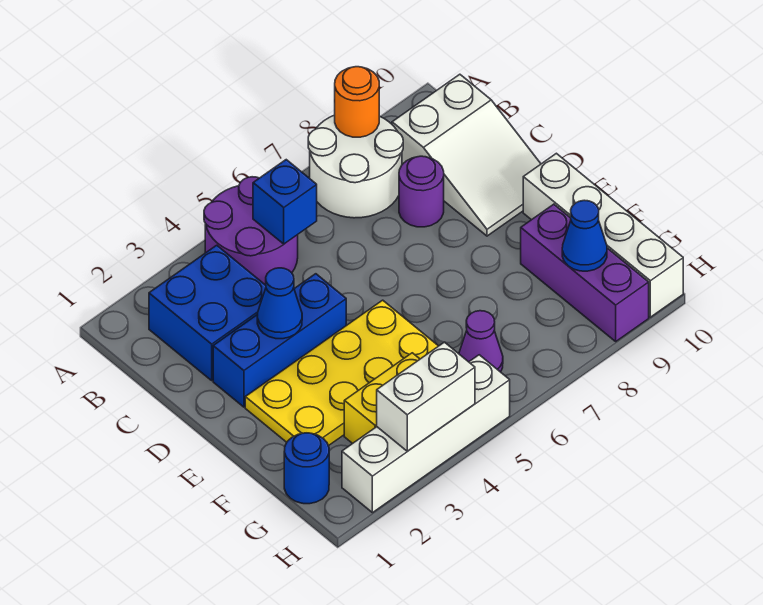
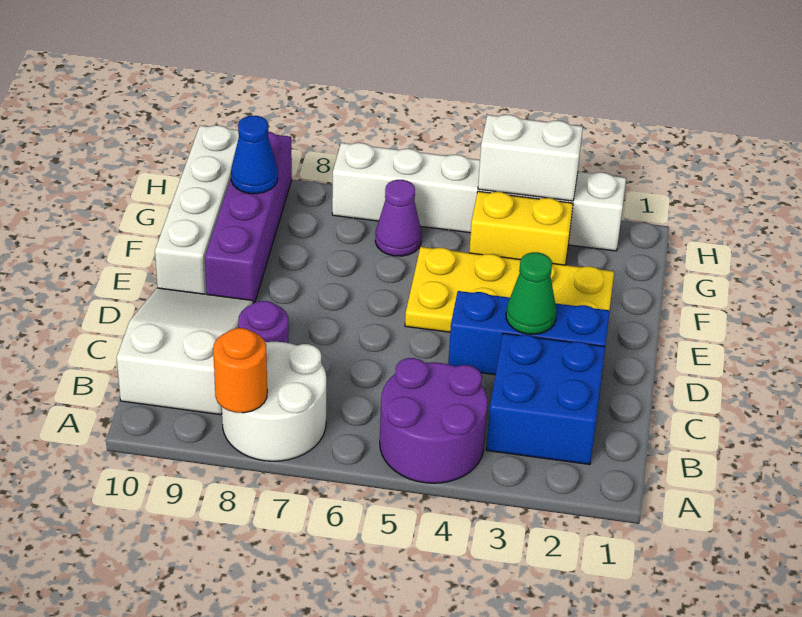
blue brick B5 level 2 -> none
blue cone D3 level 2 -> green cone D3 level 2
purple brick F9:H9 level 1 -> purple brick E9:H9 level 1
blue round brick G1 level 1 -> none
white brick H2:H5 level 1 -> white brick H2:H7 level 1

